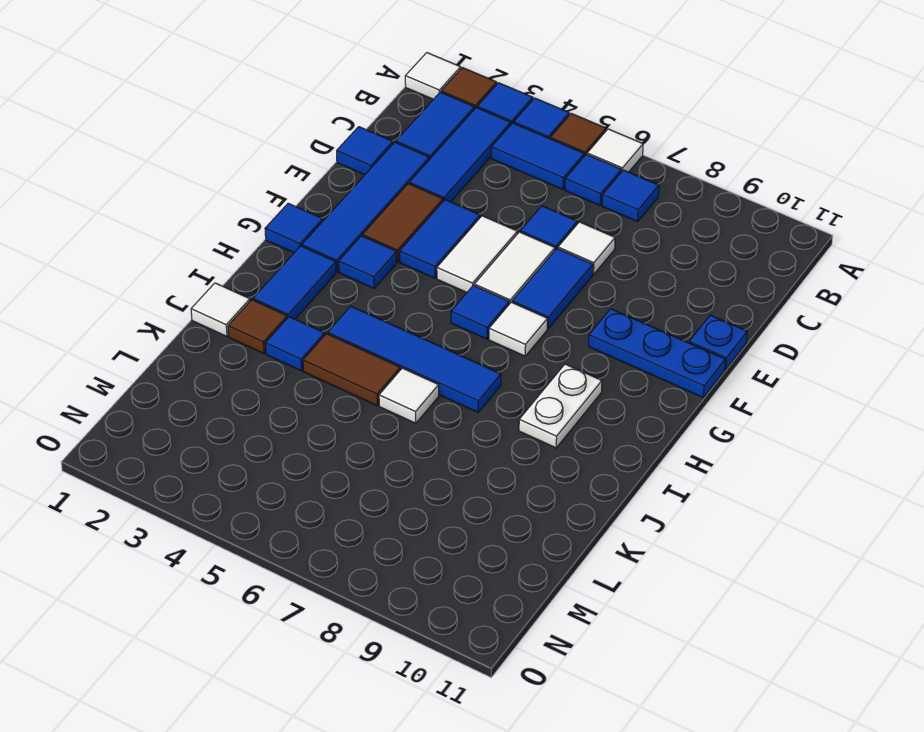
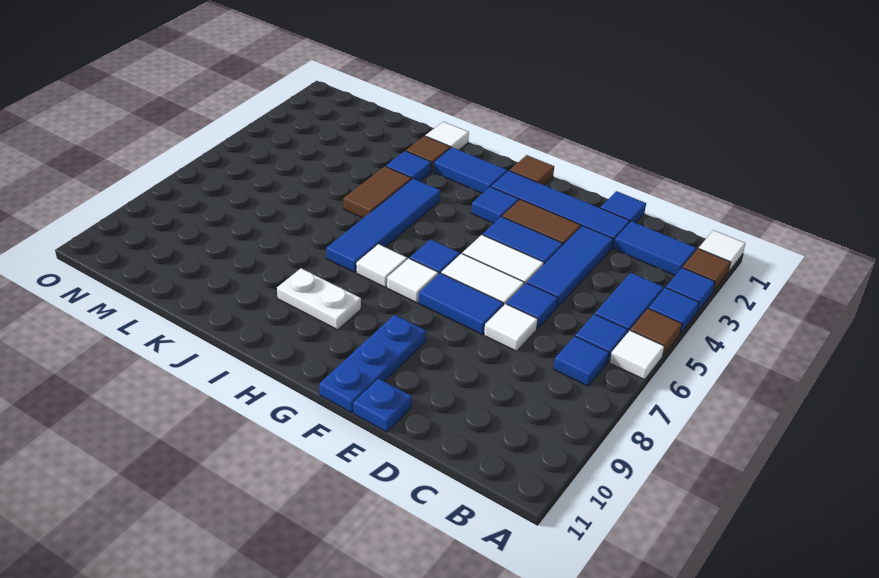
blue tile B3:D3 level 1 -> blue tile D3:D5 level 1
blue tile G1 level 1 -> brown tile G1 level 1
white tile J6 level 1 -> white tile H7 level 1

